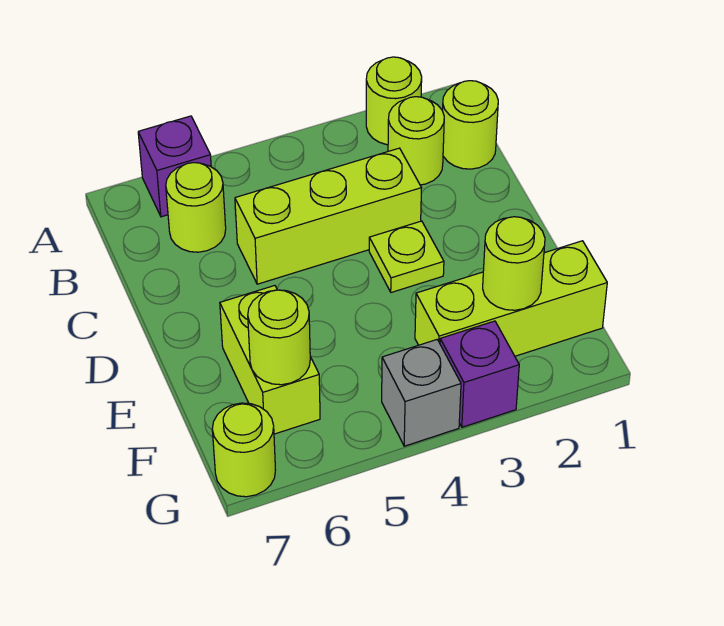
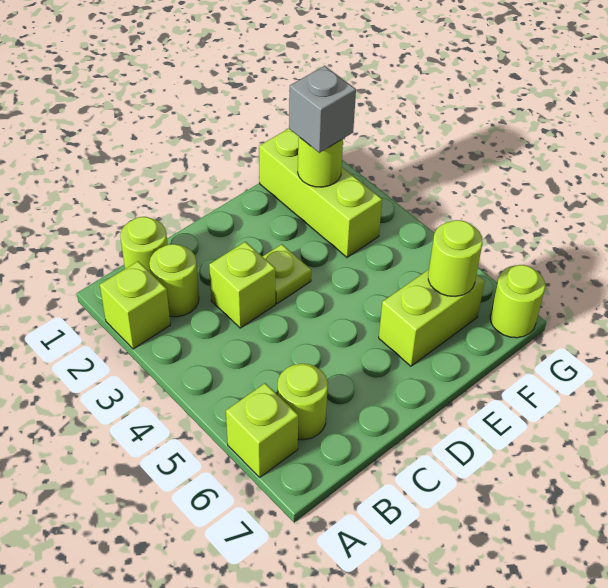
lime round brick A2 level 1 -> lime brick A2 level 1
purple brick A6 level 1 -> lime brick A6 level 1
lime brick C3:C5 level 1 -> lime brick C3 level 1
purple brick G3 level 1 -> none
grey brick G4 level 1 -> grey brick F2 level 3

